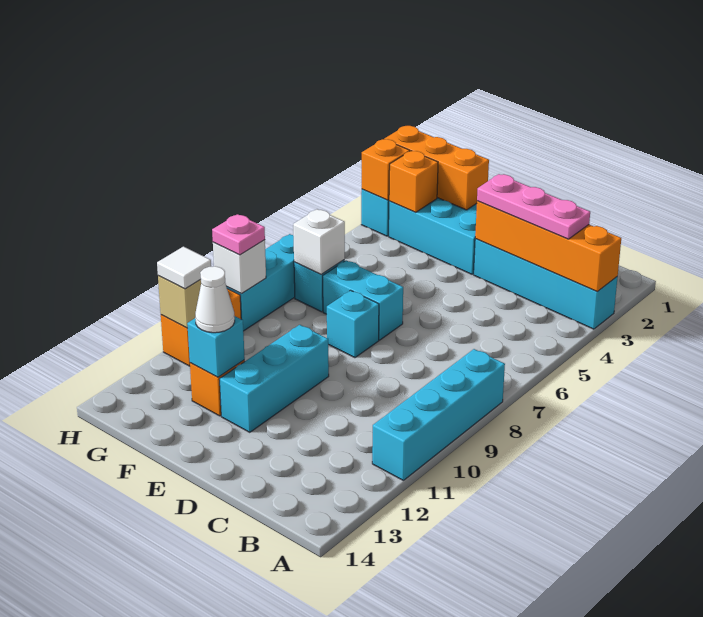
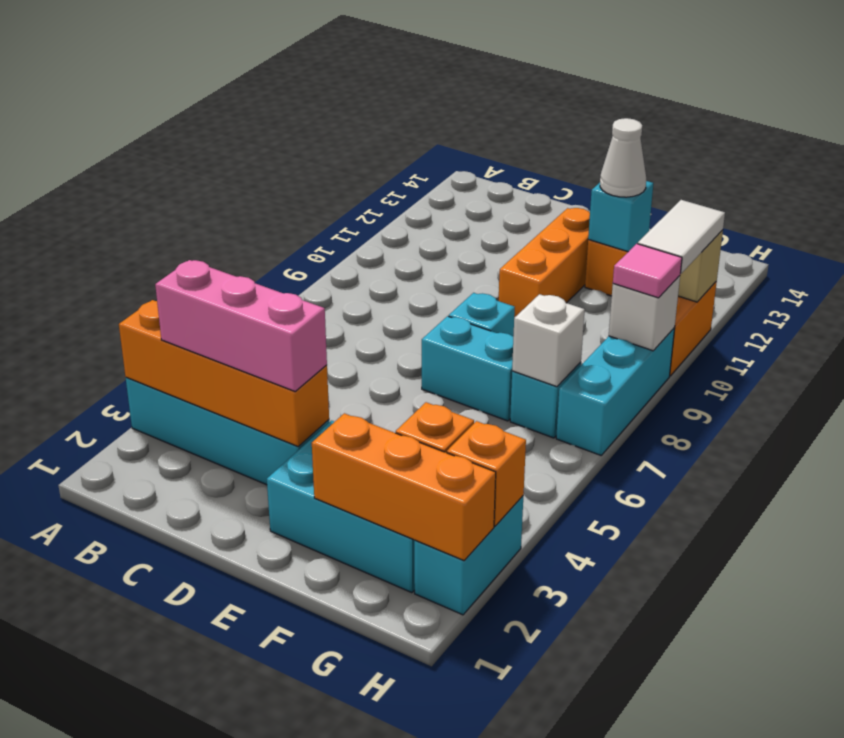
cyan brick A8:A11 level 1 -> none
pink plate B3:D3 level 3 -> pink brick B3:D3 level 3
cyan brick E10:E12 level 1 -> orange brick E10:E12 level 1
pink plate H9 level 3 -> pink tile H9 level 3
white tile H11 level 3 -> white tile H10:H11 level 3

